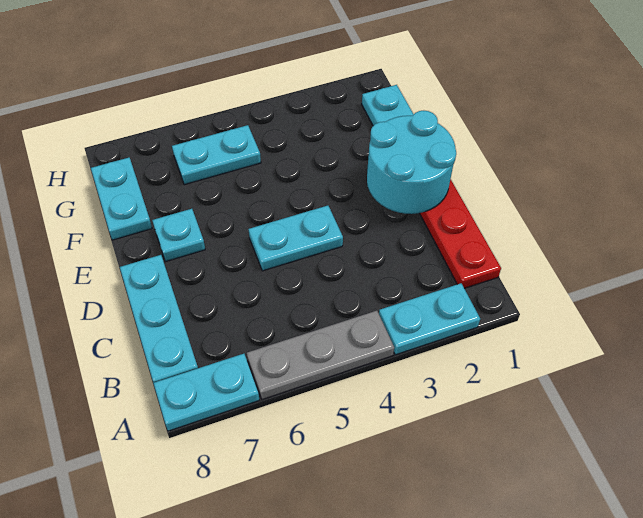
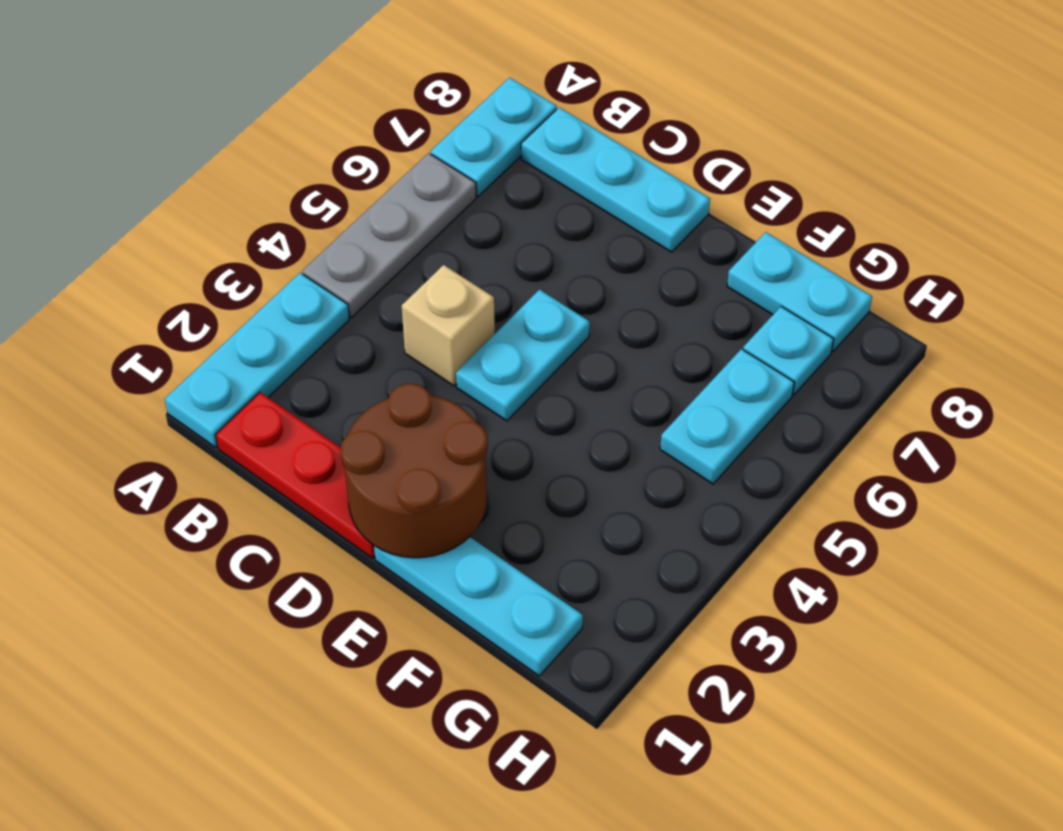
cyan plate A2:A3 level 1 -> cyan plate A1:A3 level 1
none -> tan brick C4 level 1
cyan round brick D1:E2 level 2 -> brown round brick D1:E2 level 2
cyan plate E7 level 1 -> cyan plate G7 level 1

